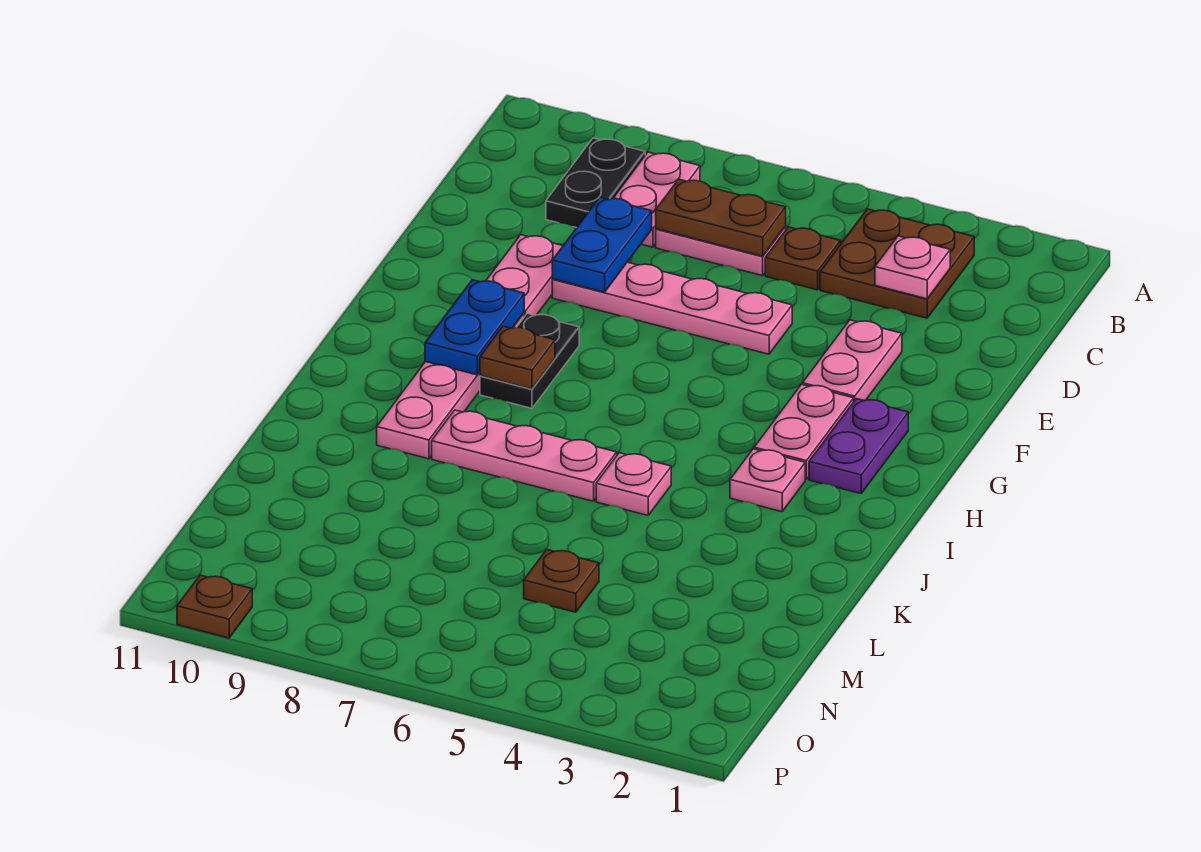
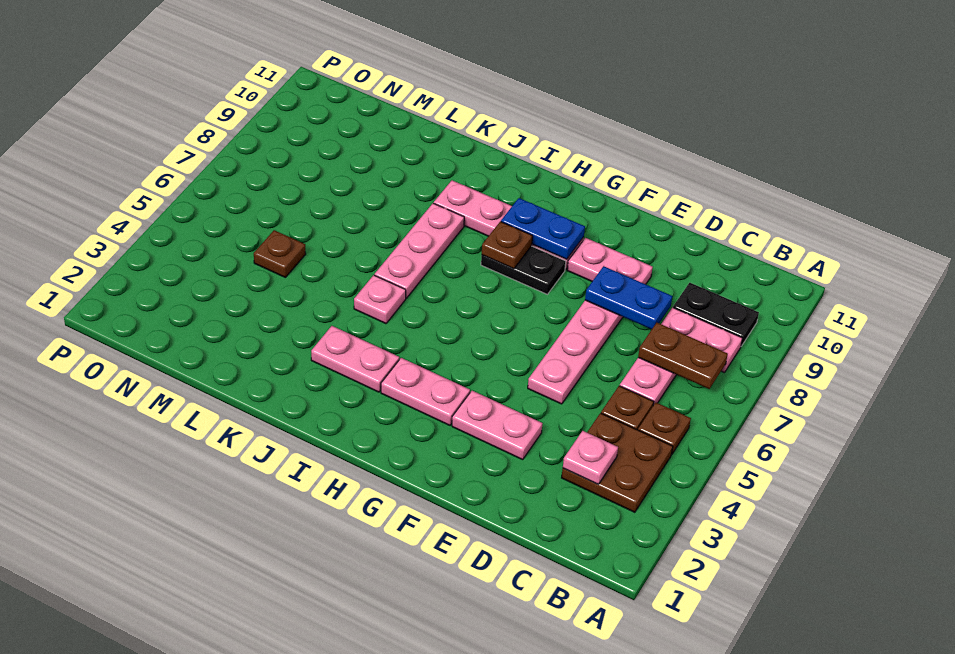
brown plate C6:C7 level 2 -> brown plate B7:C7 level 2
purple plate G2:H2 level 1 -> none
pink plate I3 level 1 -> pink plate I3:J3 level 1
brown plate P10 level 1 -> brown plate B5 level 1

